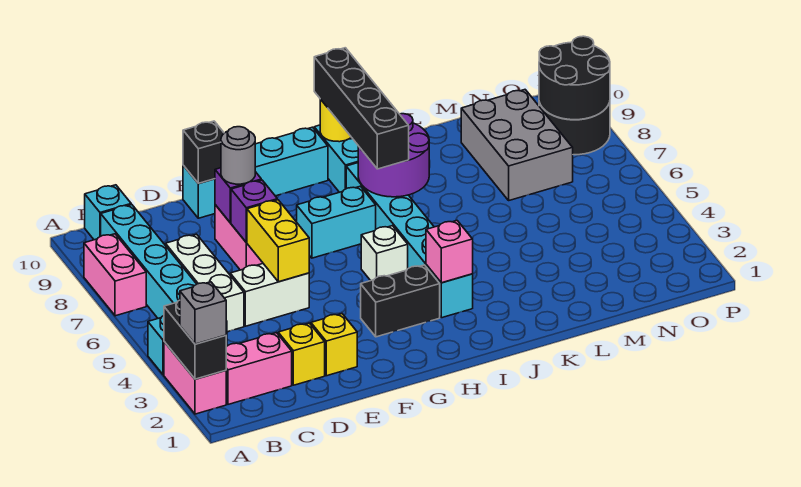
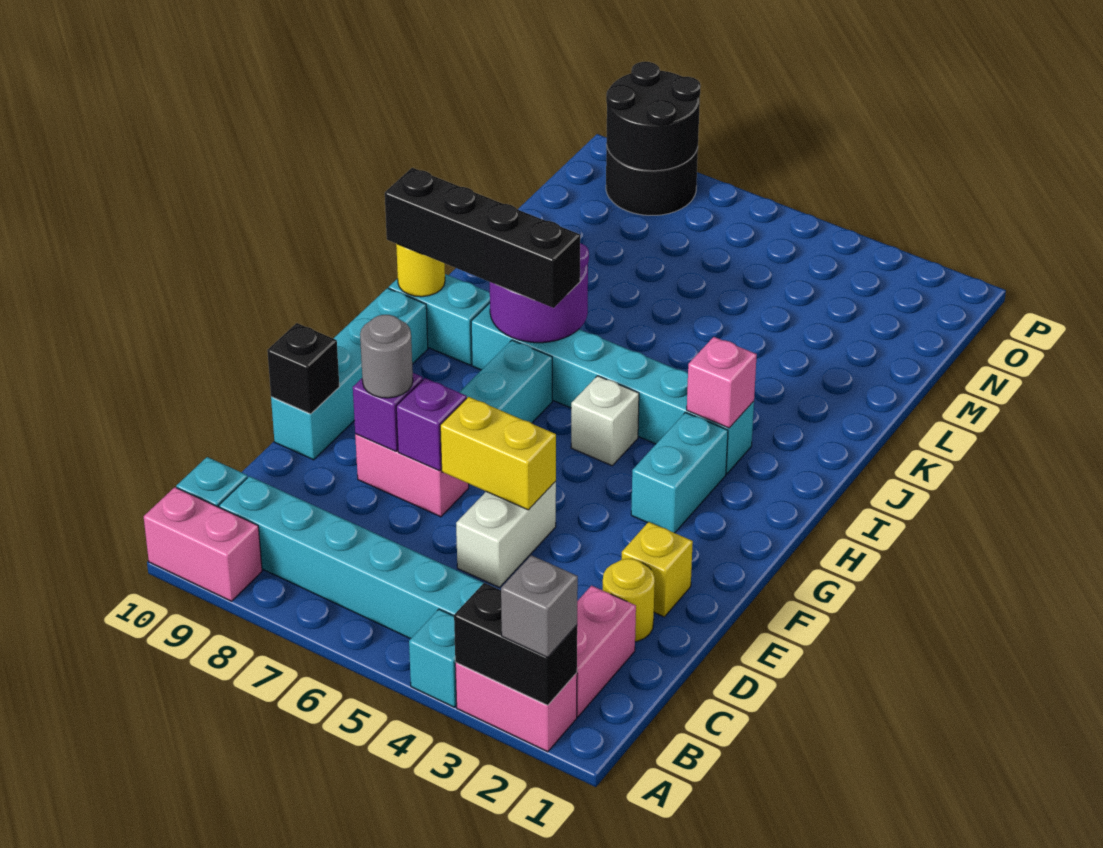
pink brick A7:A8 level 1 -> pink brick A9:A10 level 1
white brick C5:C7 level 1 -> none
yellow brick D2 level 1 -> yellow round brick D2 level 1
black brick G3:H3 level 1 -> cyan brick G3:H3 level 1
grey brick M7:N9 level 1 -> none

